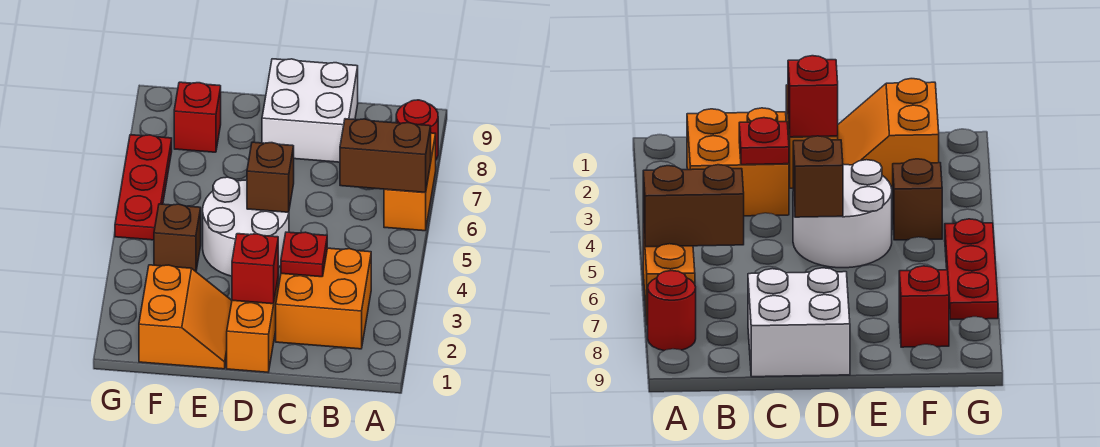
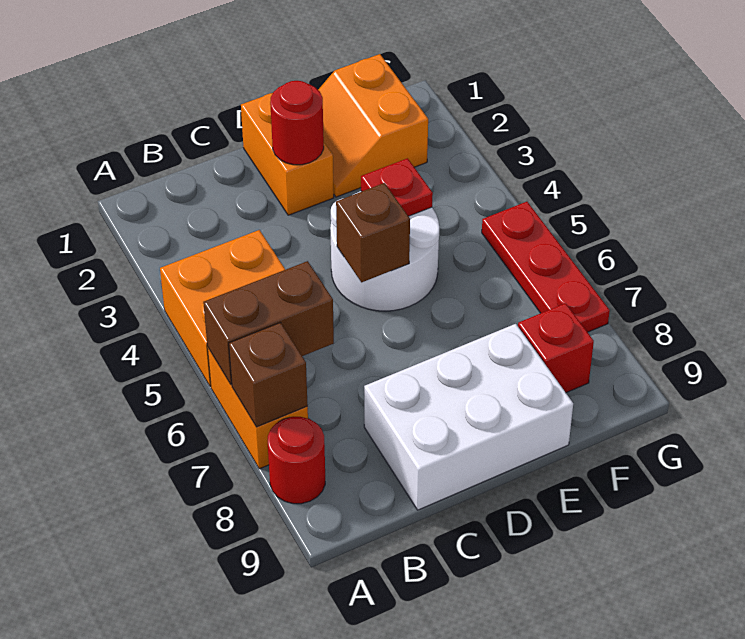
orange brick B2:C3 level 1 -> orange brick A4:B5 level 1
red plate C3 level 2 -> red plate E4 level 2
white brick C8:D9 level 1 -> white brick C8:E9 level 1
red brick D2 level 2 -> red round brick D2 level 2
brown brick F4 level 1 -> brown brick A7 level 2

